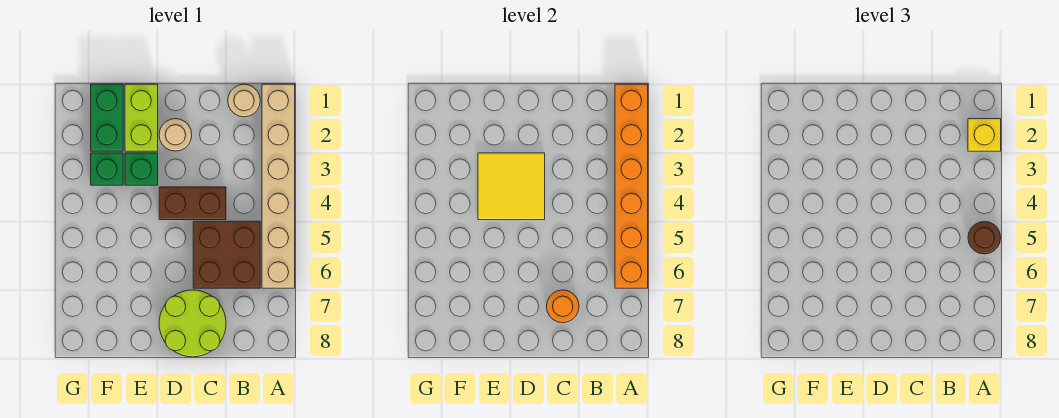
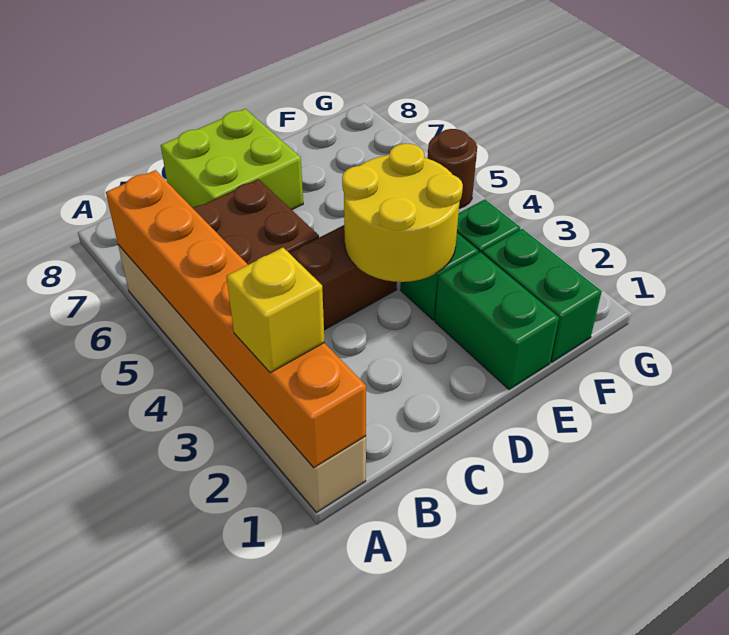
brown round brick A5 level 3 -> brown round brick G5 level 1
tan round brick B1 level 1 -> none
lime round brick C7:D8 level 1 -> lime brick C7:D8 level 1
orange round brick C7 level 2 -> none
tan round brick D2 level 1 -> none
yellow tile D3:E4 level 2 -> yellow round brick D3:E4 level 2
lime brick E1:E2 level 1 -> green brick E1:E2 level 1

